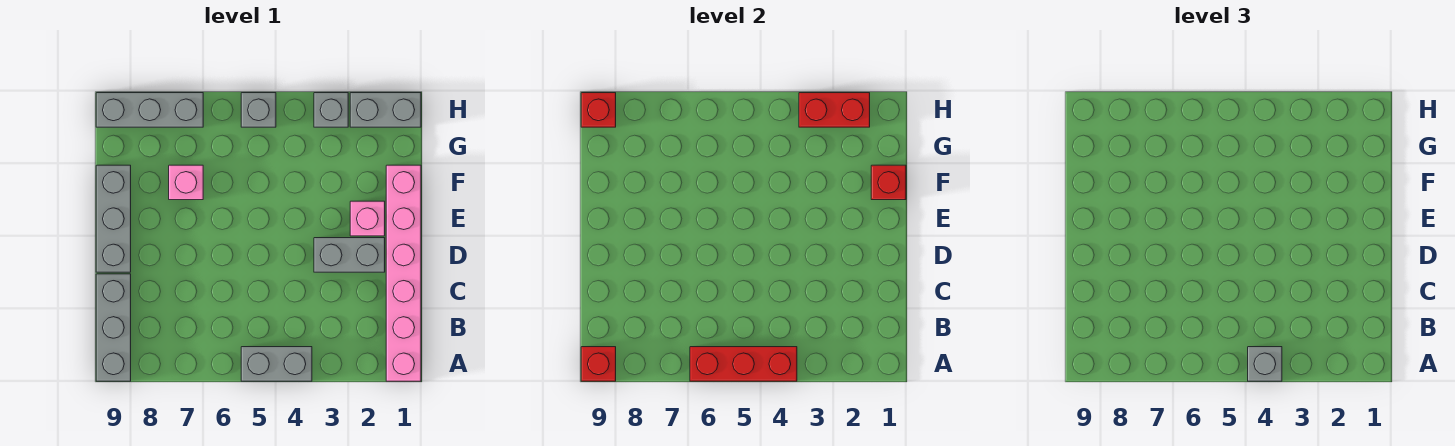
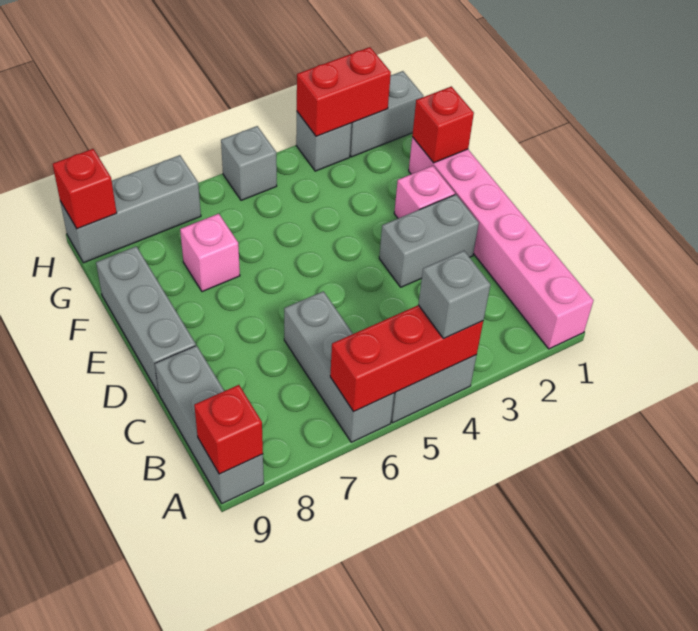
none -> grey brick A6:C6 level 1

